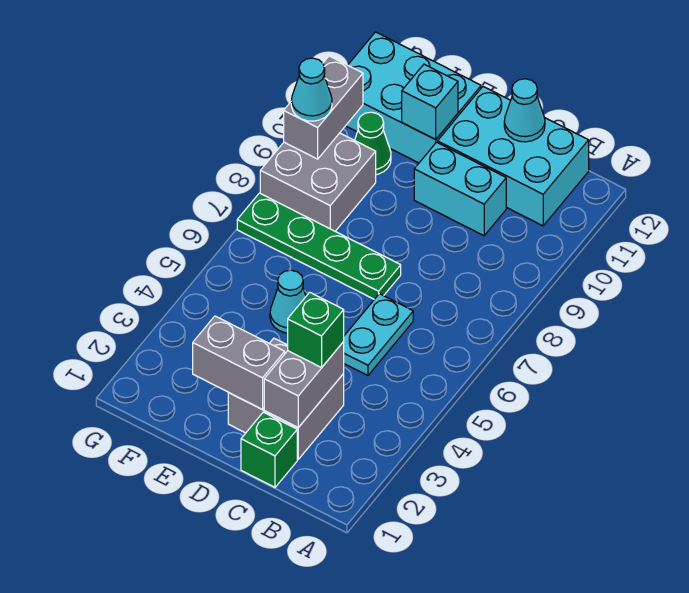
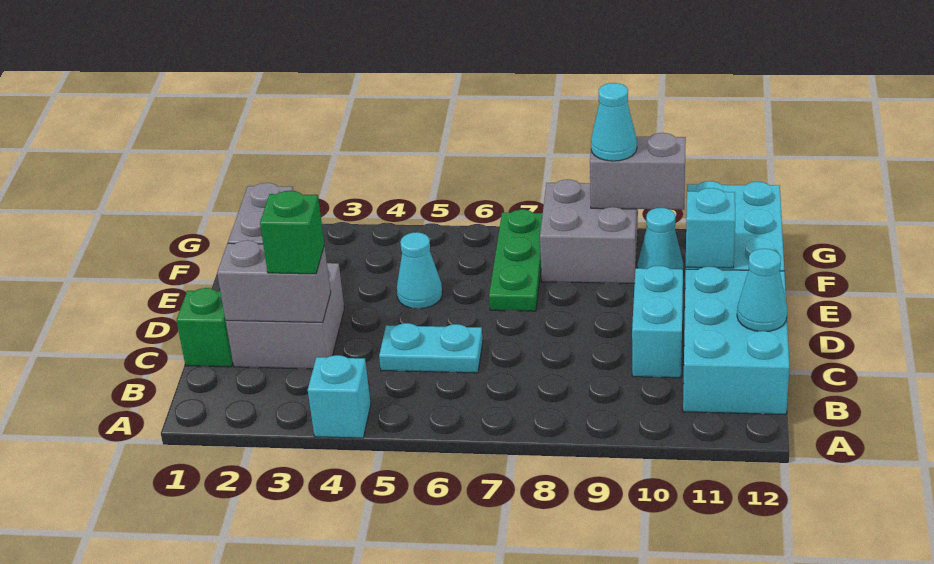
none -> cyan brick A4 level 1
green plate D7:G7 level 1 -> green plate E7:G7 level 1
green cone F10 level 1 -> cyan cone F10 level 1

